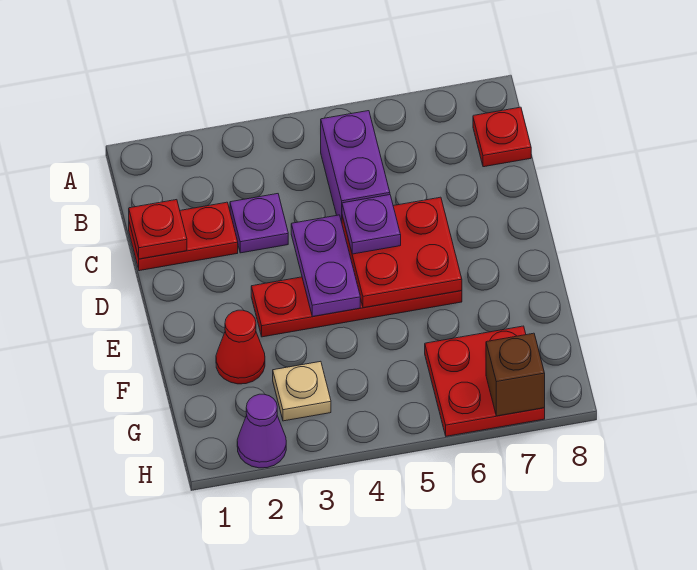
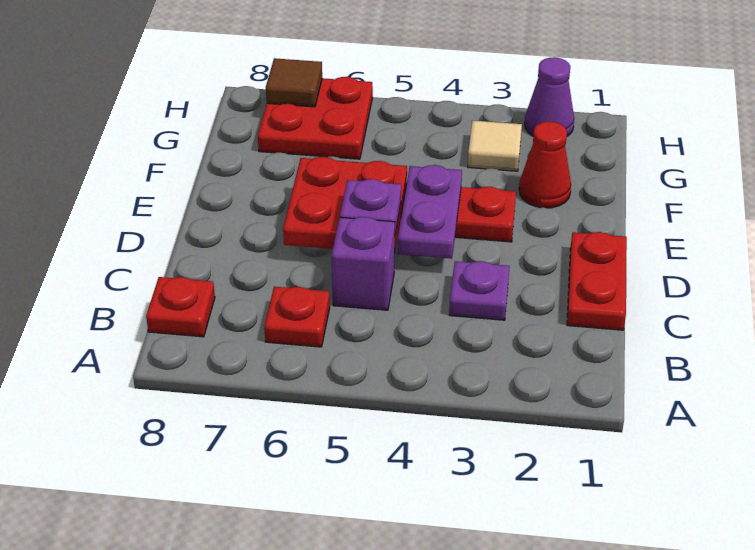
purple brick B5:C5 level 1 -> purple brick C5 level 1
red plate C1:C2 level 1 -> red plate C1:D1 level 1
red plate C1 level 2 -> red plate B6 level 1
tan plate G3 level 1 -> tan tile G3 level 1
brown brick H7 level 2 -> brown tile H7 level 2

